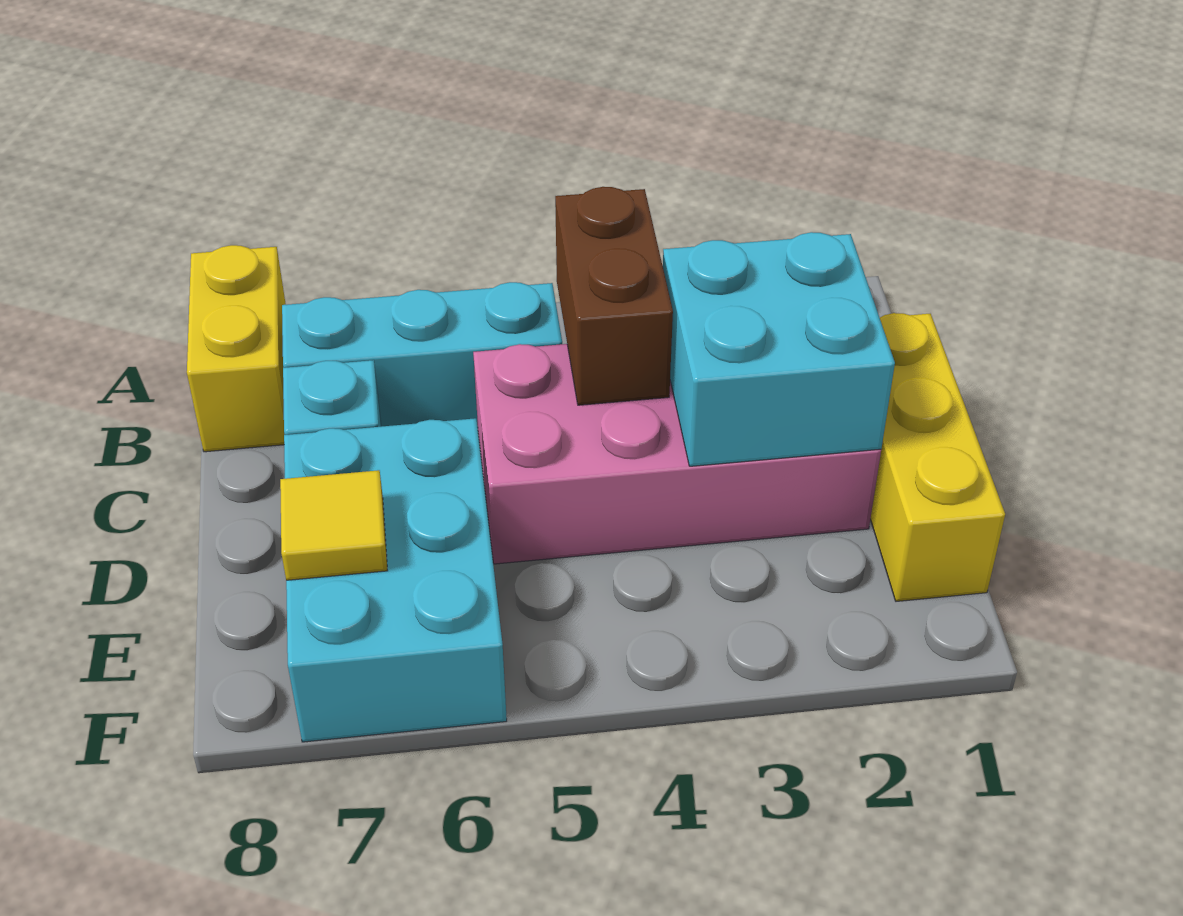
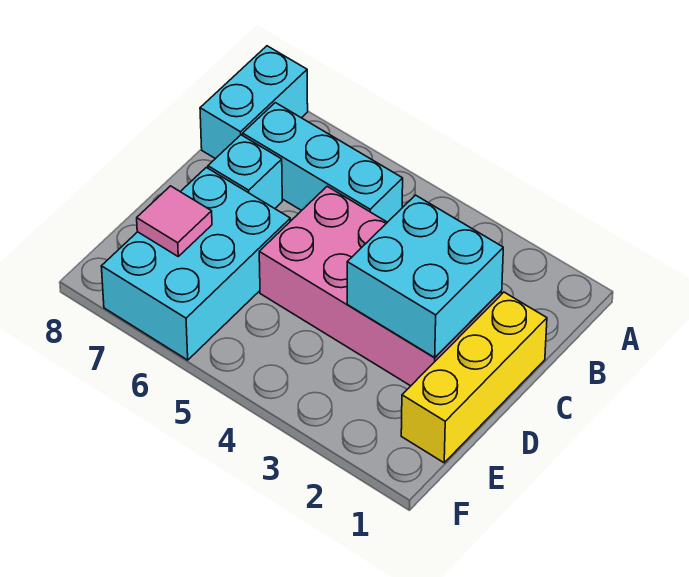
yellow brick A8:B8 level 1 -> cyan brick A8:B8 level 1
brown brick B4:C4 level 2 -> none
yellow tile E7 level 2 -> pink tile E7 level 2

